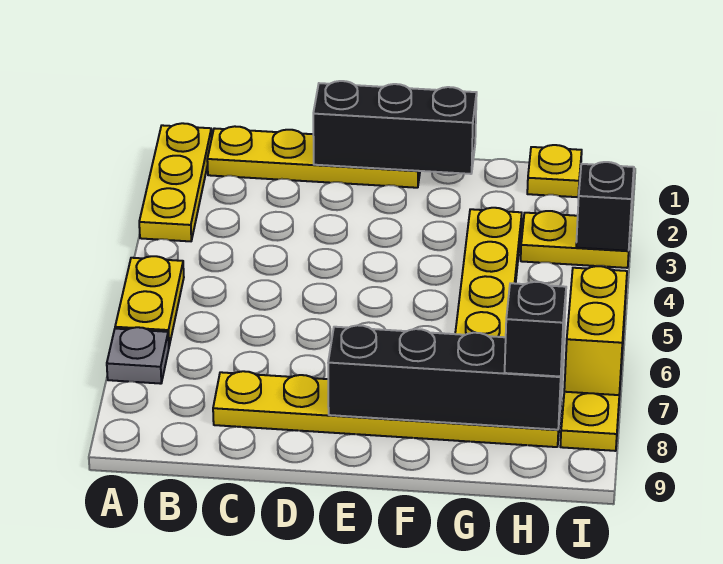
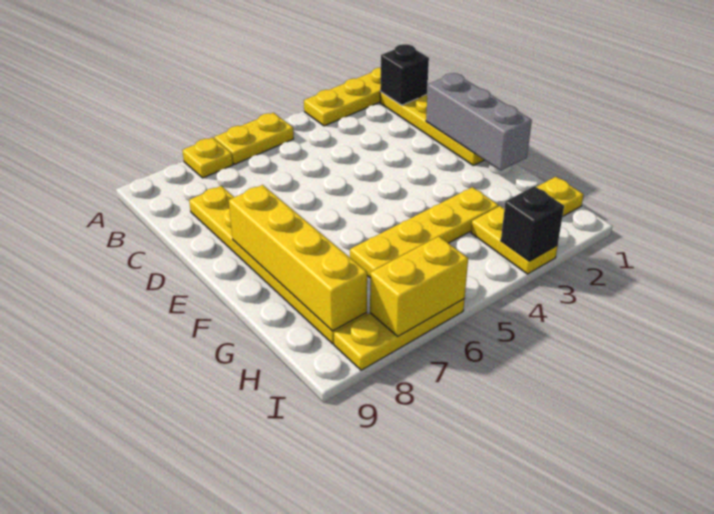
grey plate A7 level 1 -> yellow plate A7 level 1
black brick D1:F1 level 2 -> grey brick D1:F1 level 2
black brick E8:H8 level 2 -> yellow brick E8:H8 level 2
black brick H8 level 3 -> black brick B1 level 2

